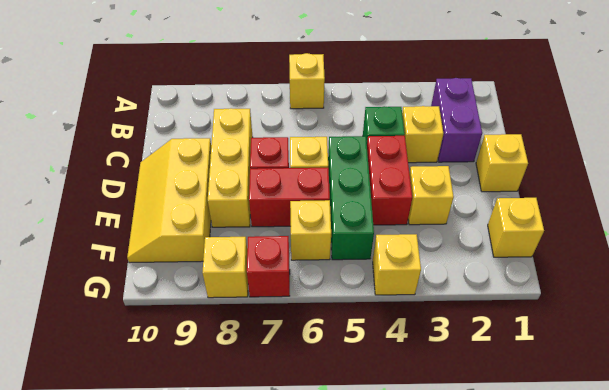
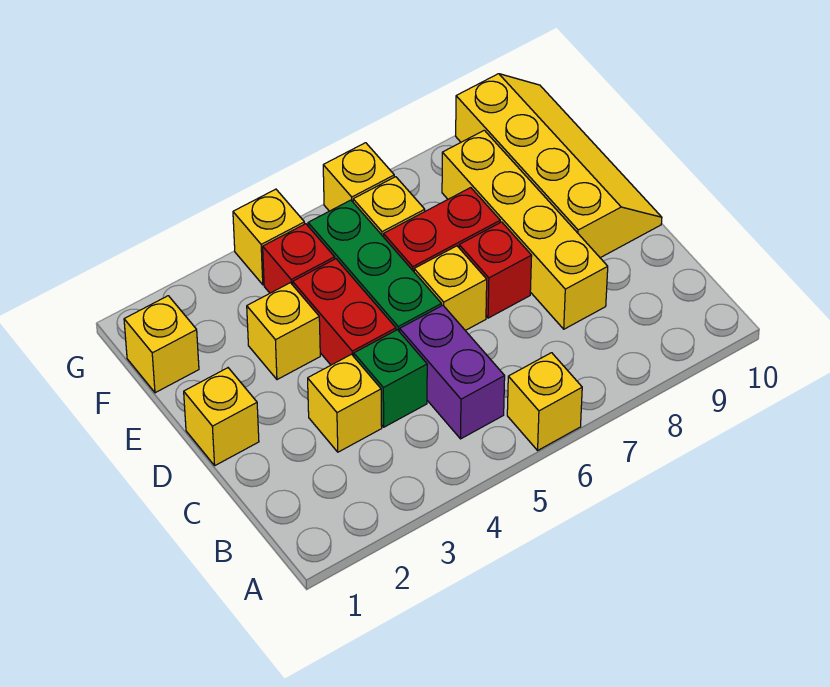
purple brick B2:C2 level 1 -> purple brick B5:C5 level 1
yellow brick C8:E8 level 1 -> yellow brick C8:F8 level 1
yellow slope D9:F10 level 1 top 9 -> yellow slope D9:G10 level 1 top 9
red brick G7 level 1 -> red brick F4 level 1
yellow brick G8 level 1 -> yellow brick G6 level 1

